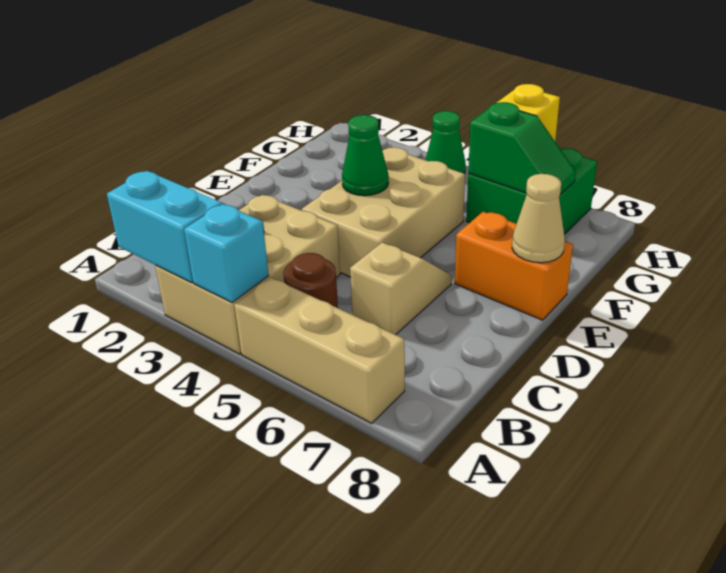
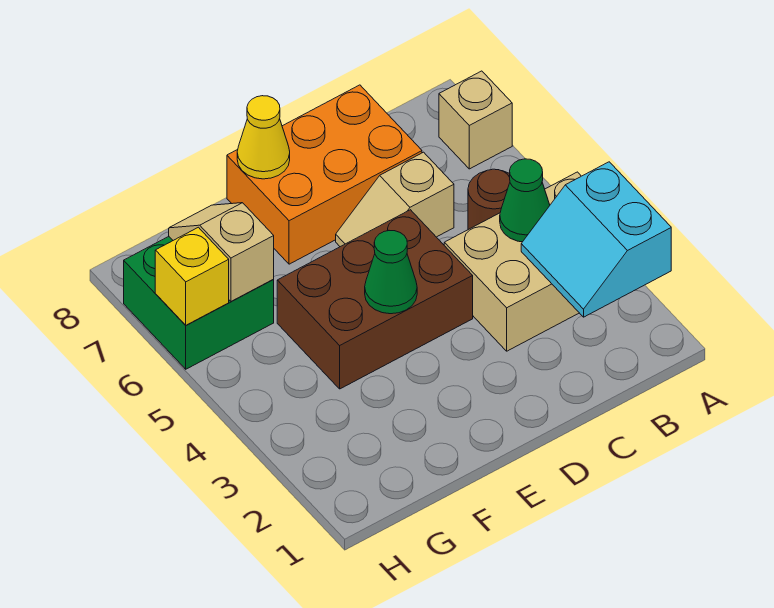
cyan brick A4 level 2 -> none
tan brick A5:A7 level 1 -> tan brick A7 level 1
tan brick D4:F5 level 1 -> brown brick D4:F5 level 1
orange brick E7:E8 level 1 -> orange brick C7:E8 level 1
tan cone E8 level 2 -> yellow cone E8 level 2
green slope G6:G7 level 2 top 6 -> tan slope G6:G7 level 2 top 6
green cone H4 level 1 -> green cone B4 level 2

